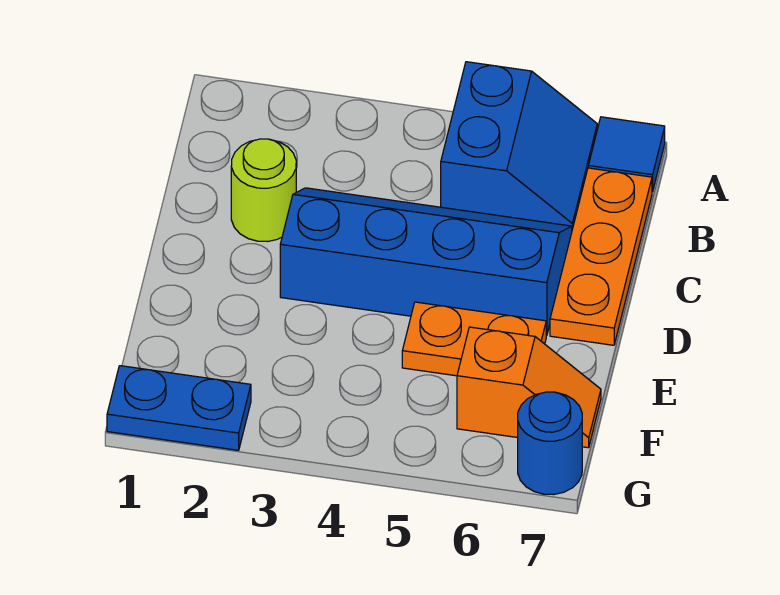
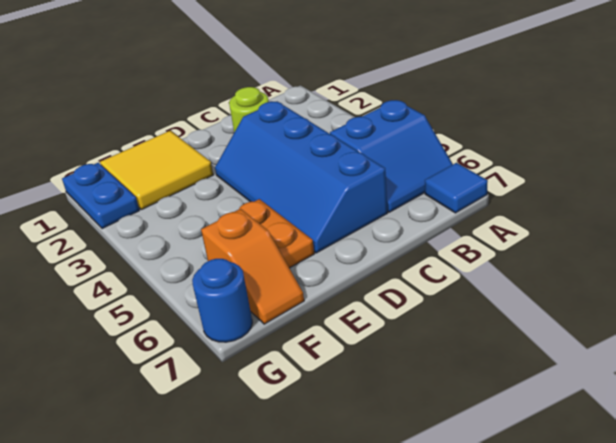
orange plate B7:D7 level 1 -> none
blue slope C3:D6 level 1 top D -> blue slope C3:D6 level 1 top C
none -> yellow tile E1:F2 level 1

